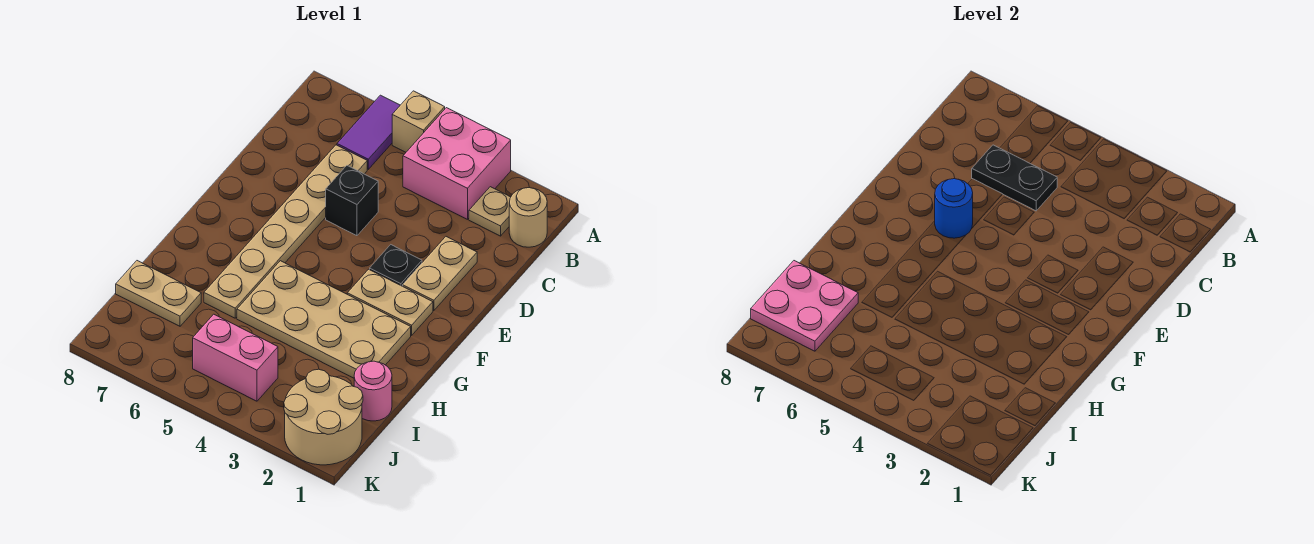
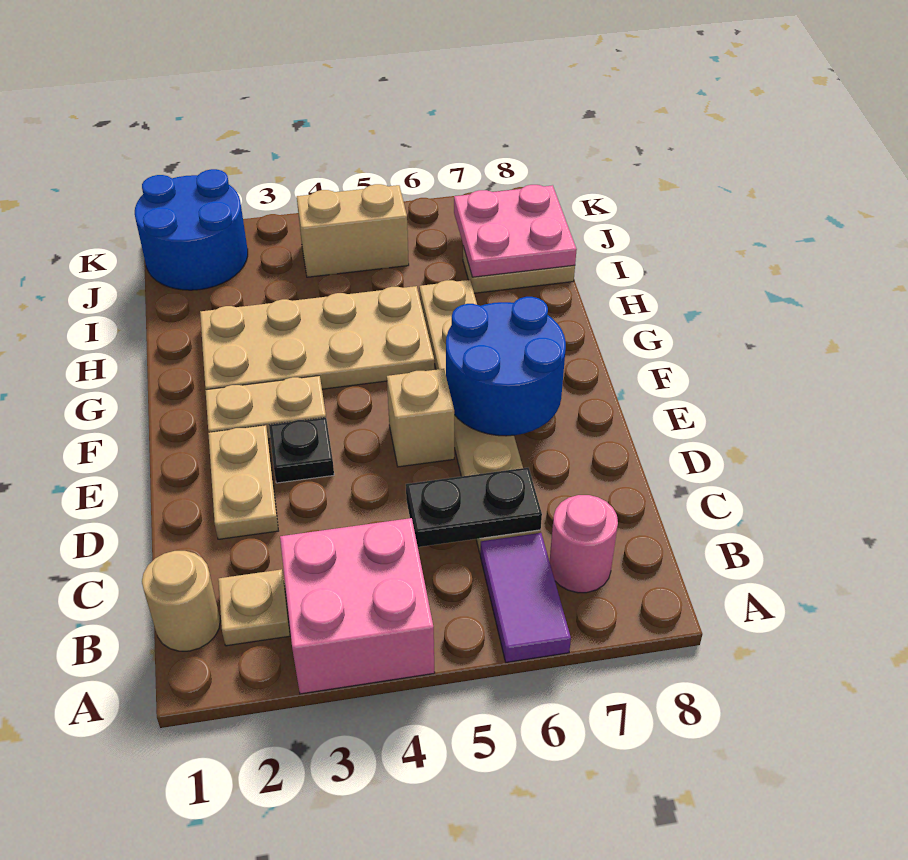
tan brick A5 level 1 -> tan brick E5 level 1
black brick D5 level 1 -> none
blue round brick E6 level 2 -> blue round brick E6:F7 level 2
pink round brick I1 level 1 -> pink round brick B7 level 1
tan round brick J1:K2 level 1 -> blue round brick J1:K2 level 1
pink brick J4:J5 level 1 -> tan brick J4:J5 level 1

